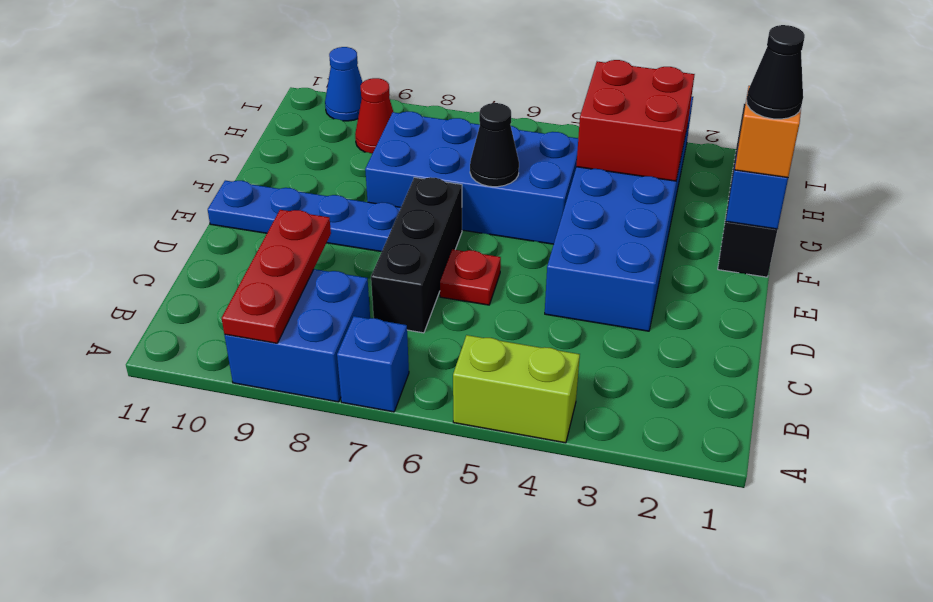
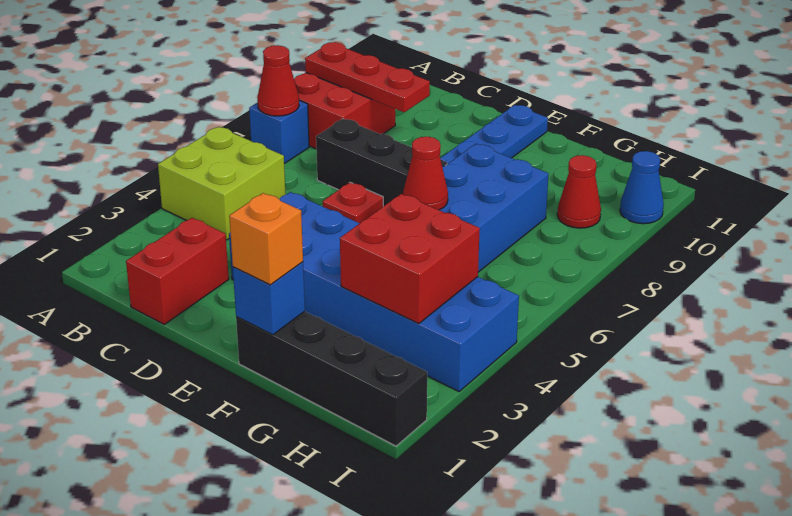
lime brick A4:A5 level 1 -> lime brick A4:B5 level 1
none -> red cone A7 level 2
blue brick A8:B9 level 1 -> red brick A8:B9 level 1
none -> red brick C1:C2 level 1
black cone F1 level 4 -> none
black cone F6 level 2 -> red cone F6 level 2

